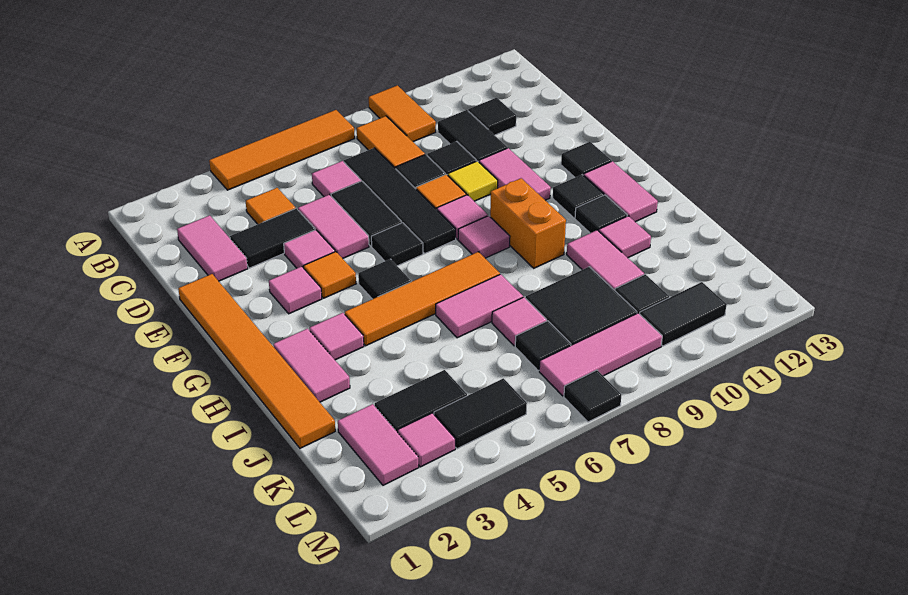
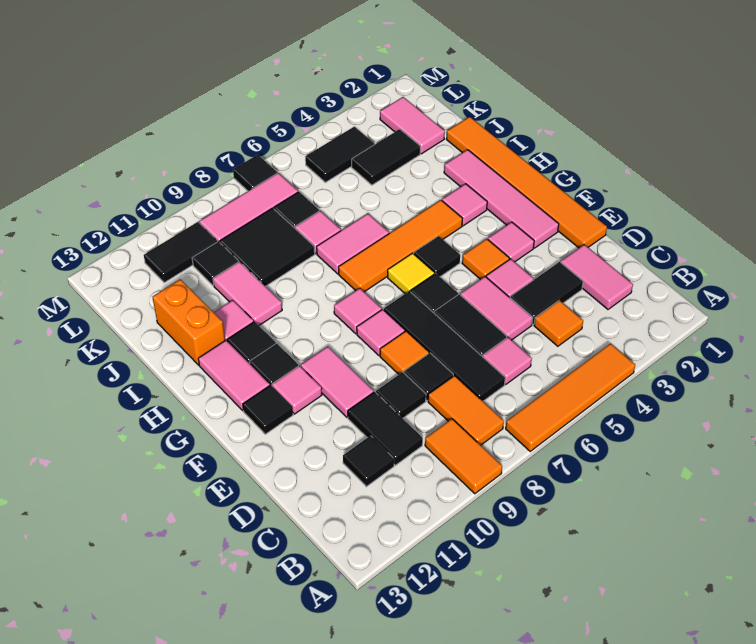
yellow tile E9 level 1 -> yellow tile G6 level 1
orange brick G9:H9 level 1 -> orange brick I12:J12 level 1
pink tile H2:I2 level 1 -> pink tile F2:I2 level 1
pink tile L3 level 1 -> pink tile F11 level 1

